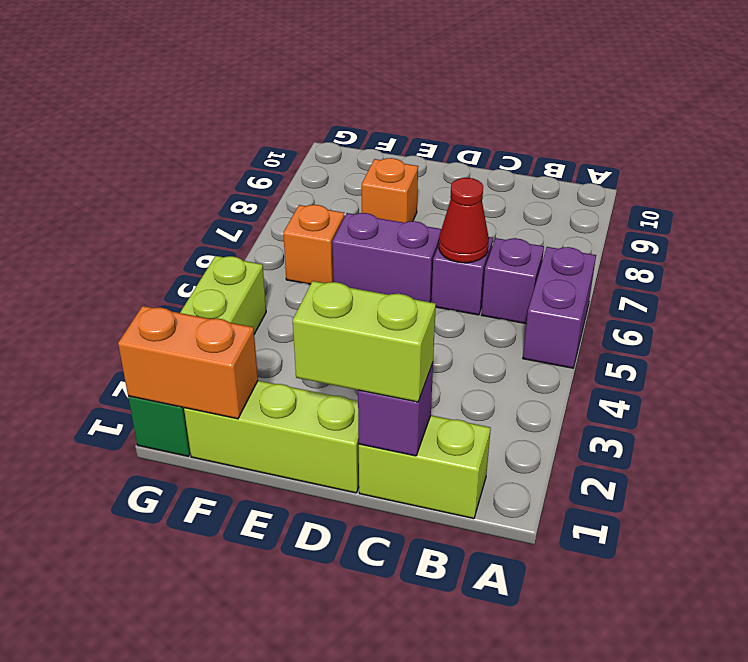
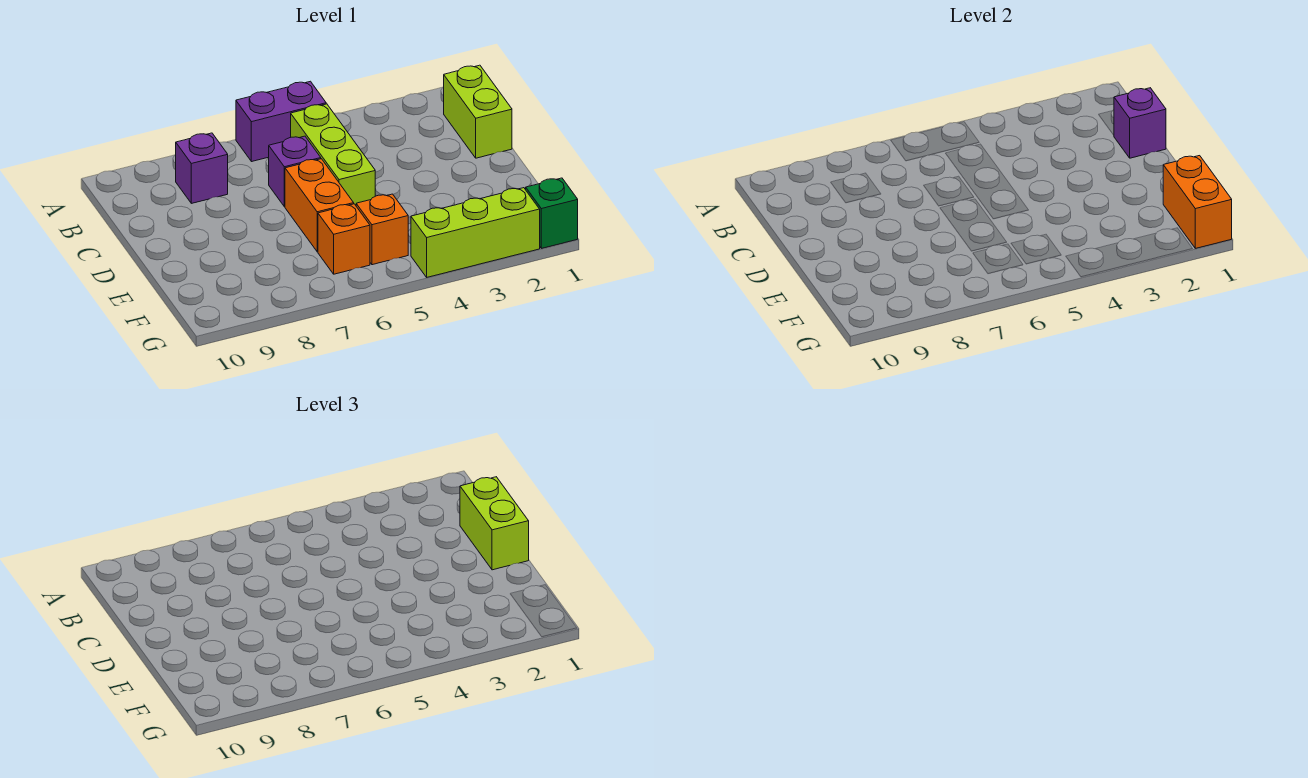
purple brick B6 level 1 -> purple brick B8 level 1
red cone C6 level 2 -> none
lime brick D1:F1 level 1 -> lime brick B5:D5 level 1
purple brick D6:E6 level 1 -> orange brick D6:E6 level 1
orange brick E8 level 1 -> orange brick F5 level 1

